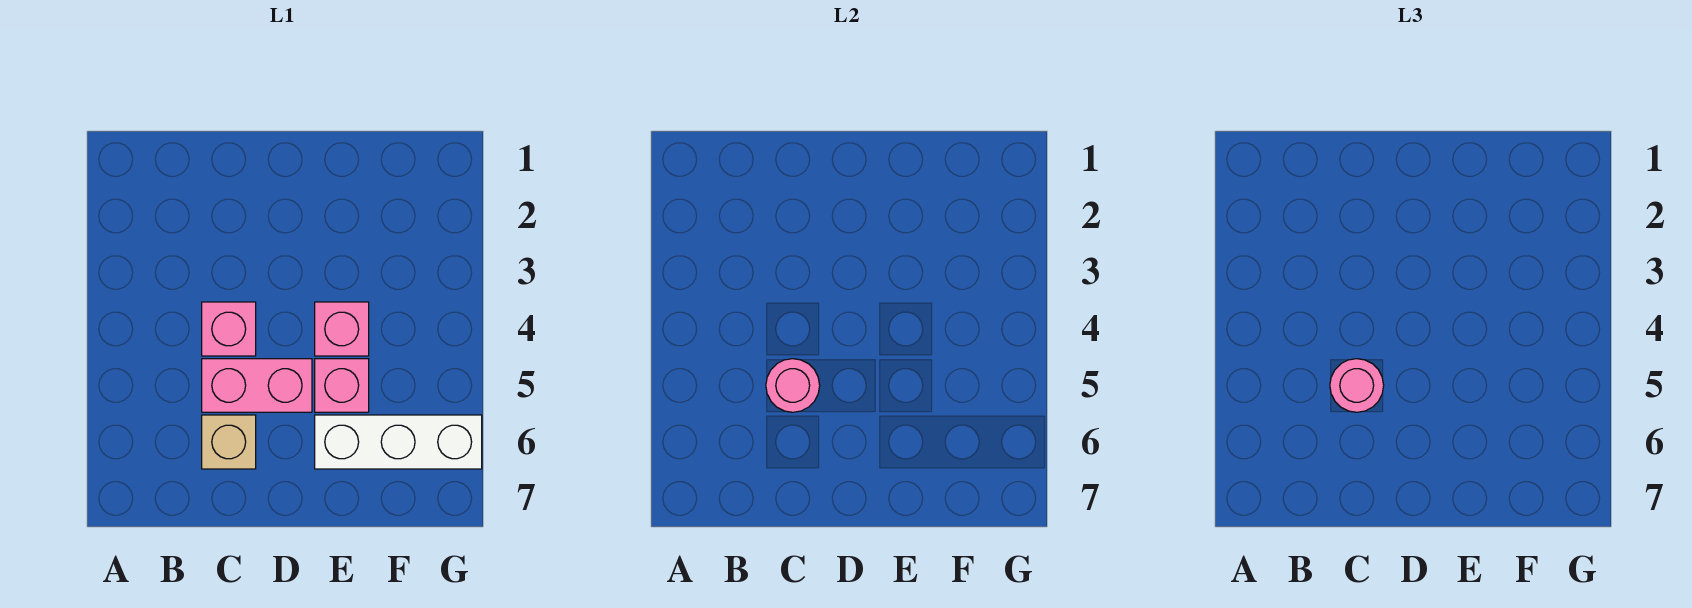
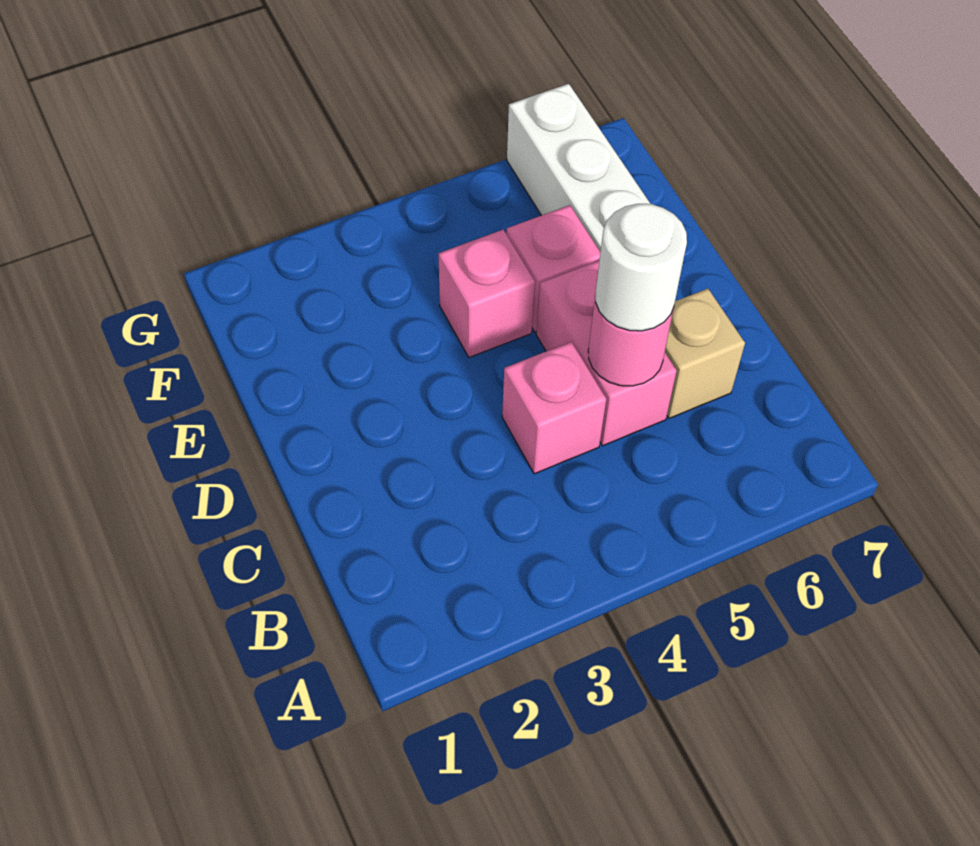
pink round brick C5 level 3 -> white round brick C5 level 3

